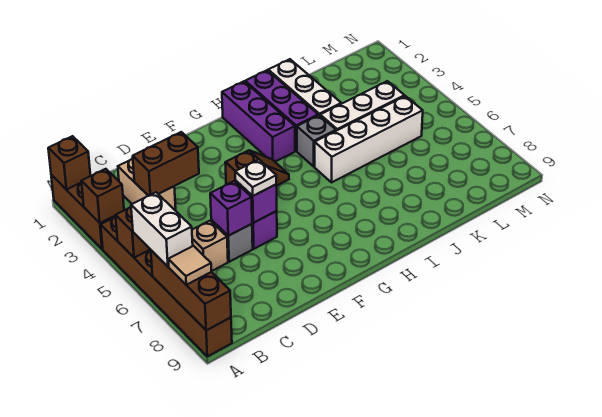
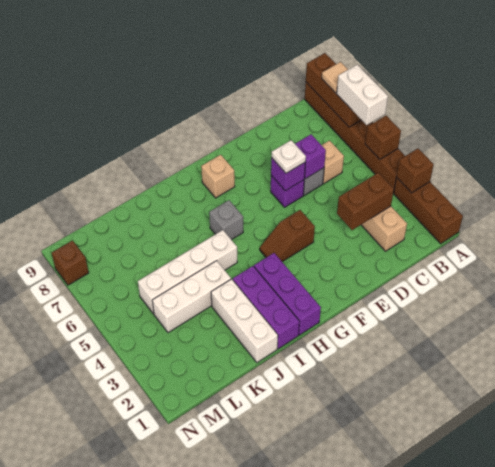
brown brick A1 level 2 -> brown brick N8 level 1
none -> tan brick G8 level 1
grey brick I4 level 1 -> grey brick H6 level 1

